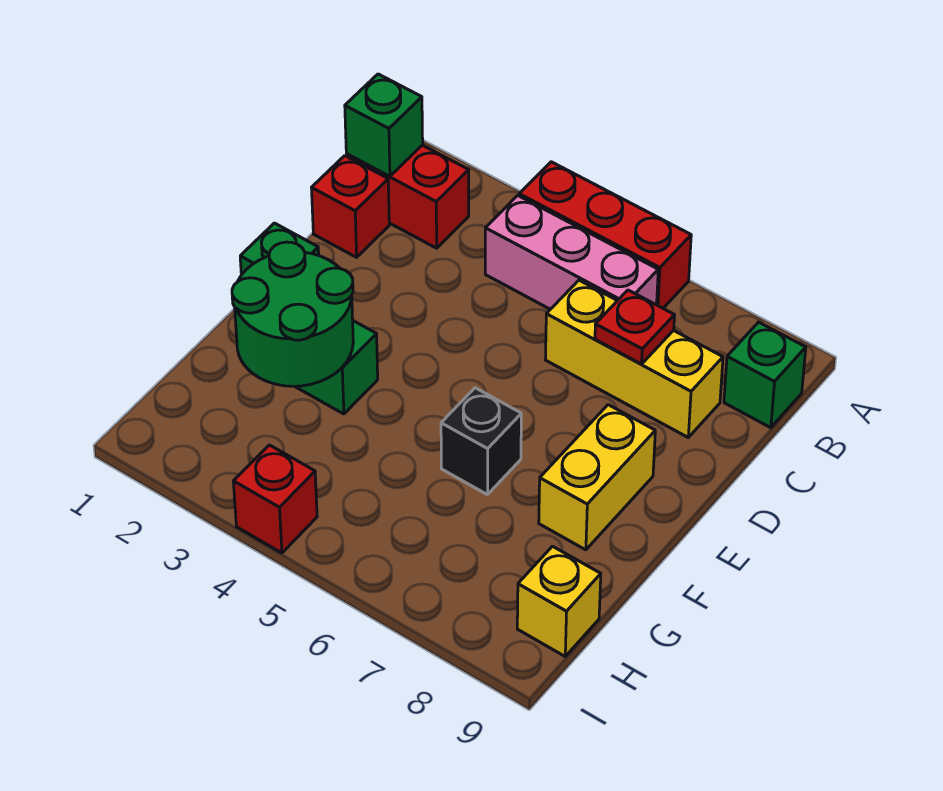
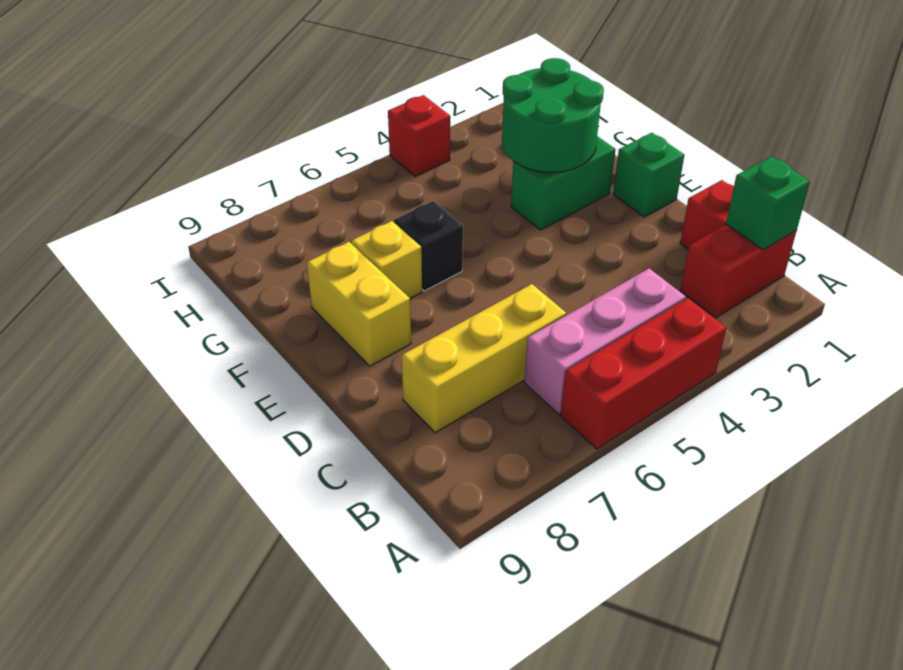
green brick B9 level 1 -> none
red plate C7 level 2 -> none
yellow brick H9 level 1 -> yellow brick F7 level 1

